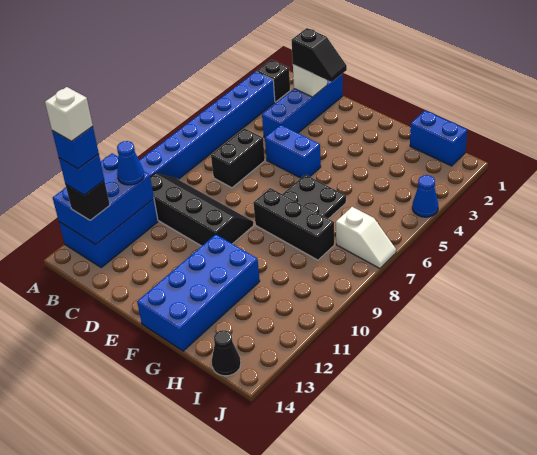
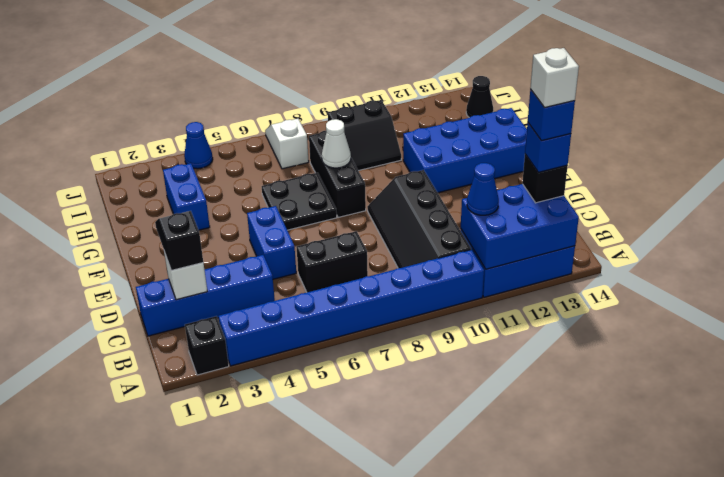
none -> white cone G8 level 2
blue brick H1:I1 level 1 -> blue brick G3:H3 level 1
none -> black slope H9:I10 level 1 top I

